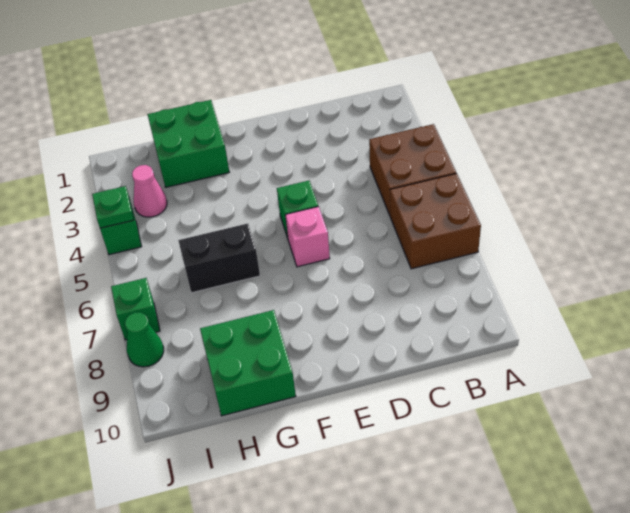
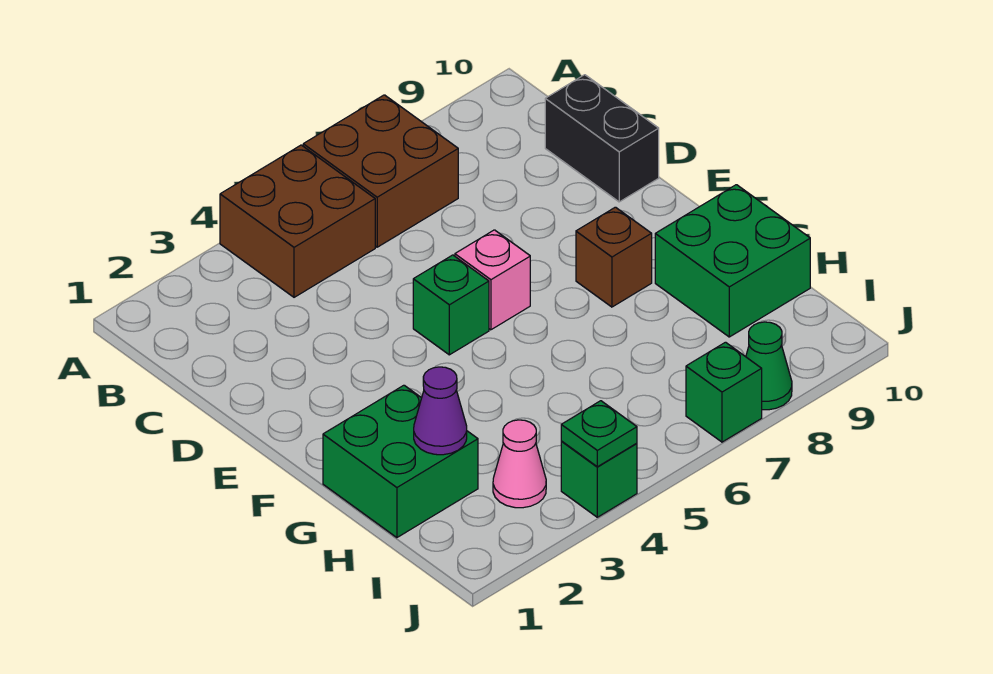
none -> brown brick F8 level 1
black brick G6:H6 level 1 -> black brick C10:D10 level 1
none -> purple cone H2 level 2

